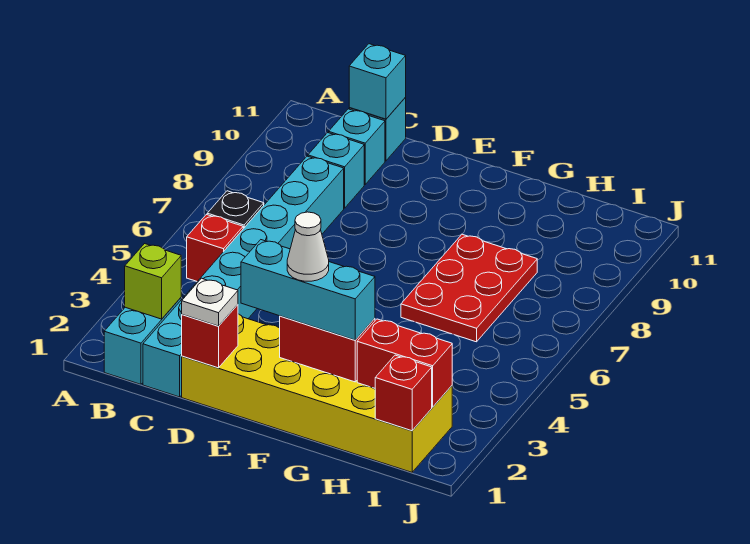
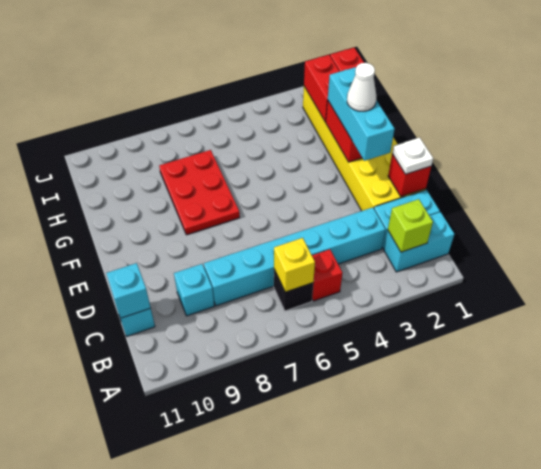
none -> yellow brick B6 level 2
cyan brick C10 level 1 -> none
red plate G6:H8 level 1 -> red plate F7:H8 level 1

